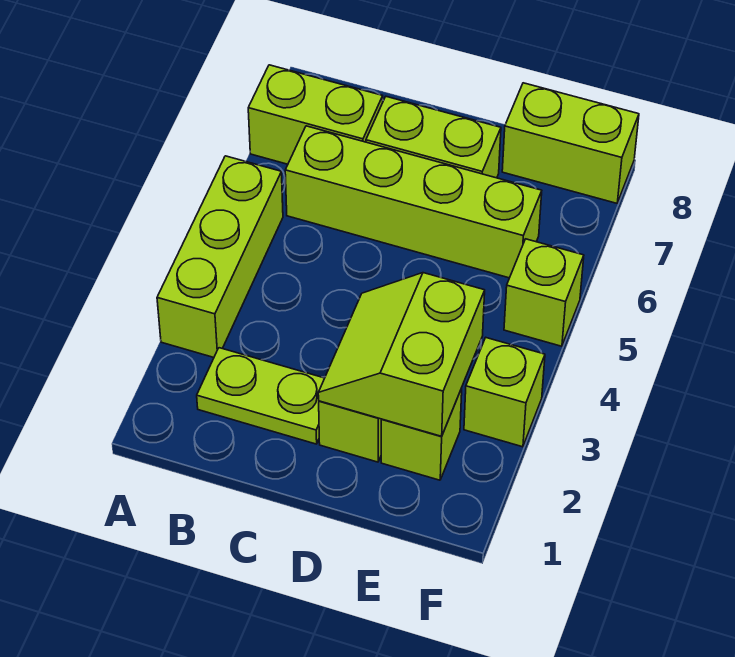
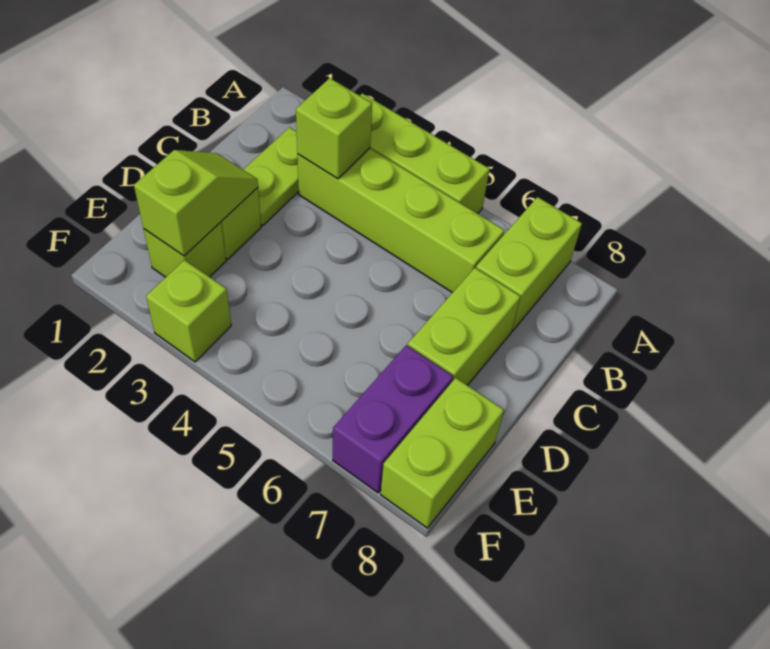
lime brick B6:E6 level 1 -> lime brick B3:B6 level 1
lime slope D2:E3 level 2 top E -> lime slope D2:E2 level 2 top E
none -> purple brick E7:F7 level 1
lime brick F5 level 1 -> lime brick B3 level 2

